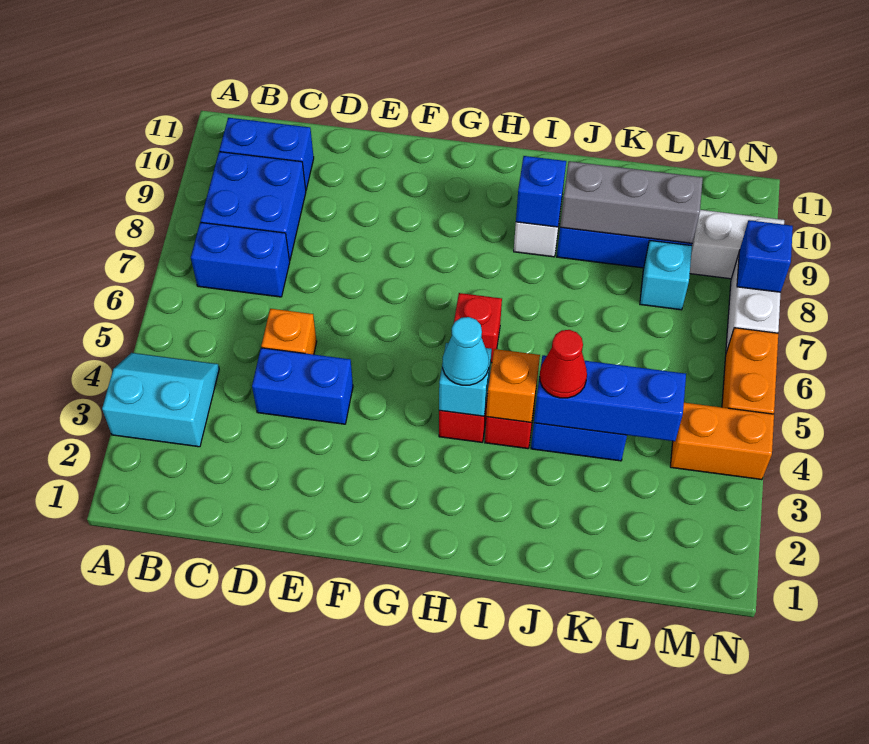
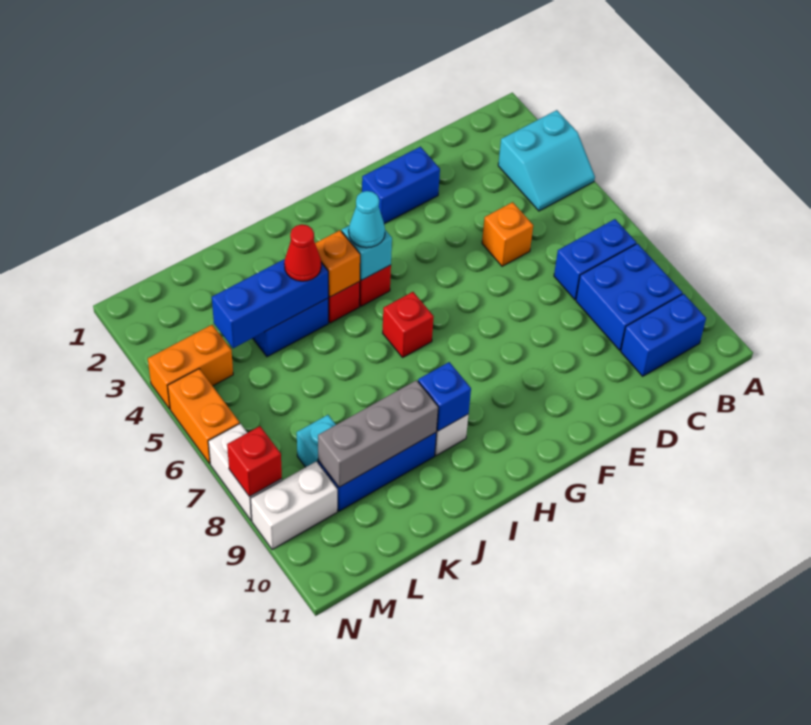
blue brick D4:E4 level 1 -> blue brick E2:F2 level 1
blue brick N8 level 2 -> red brick N8 level 2

